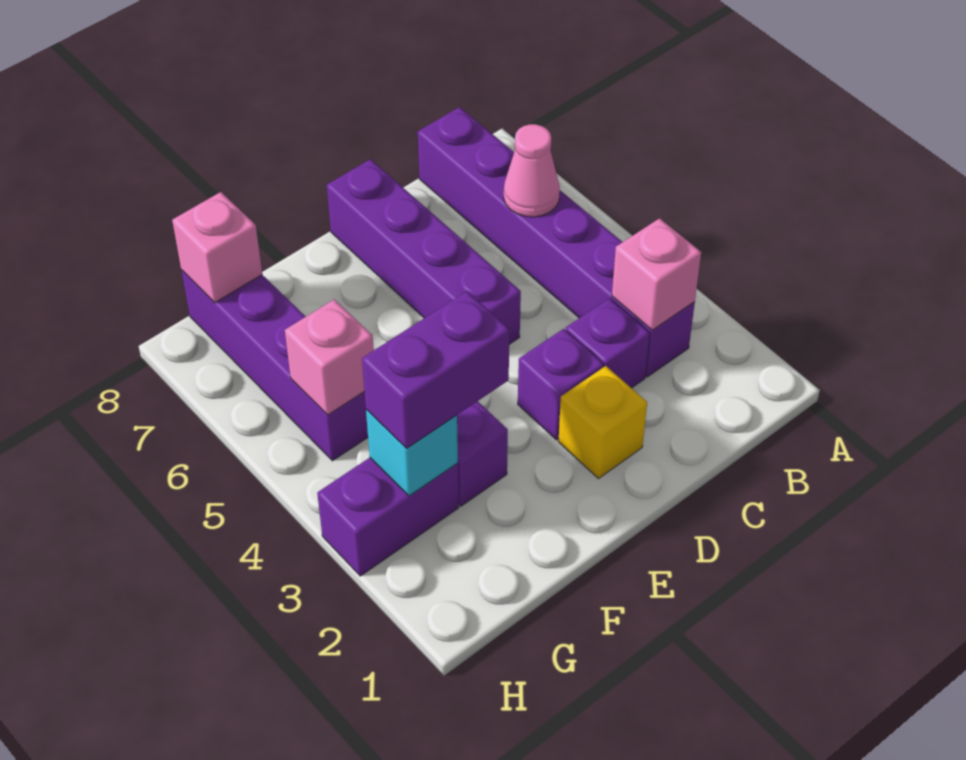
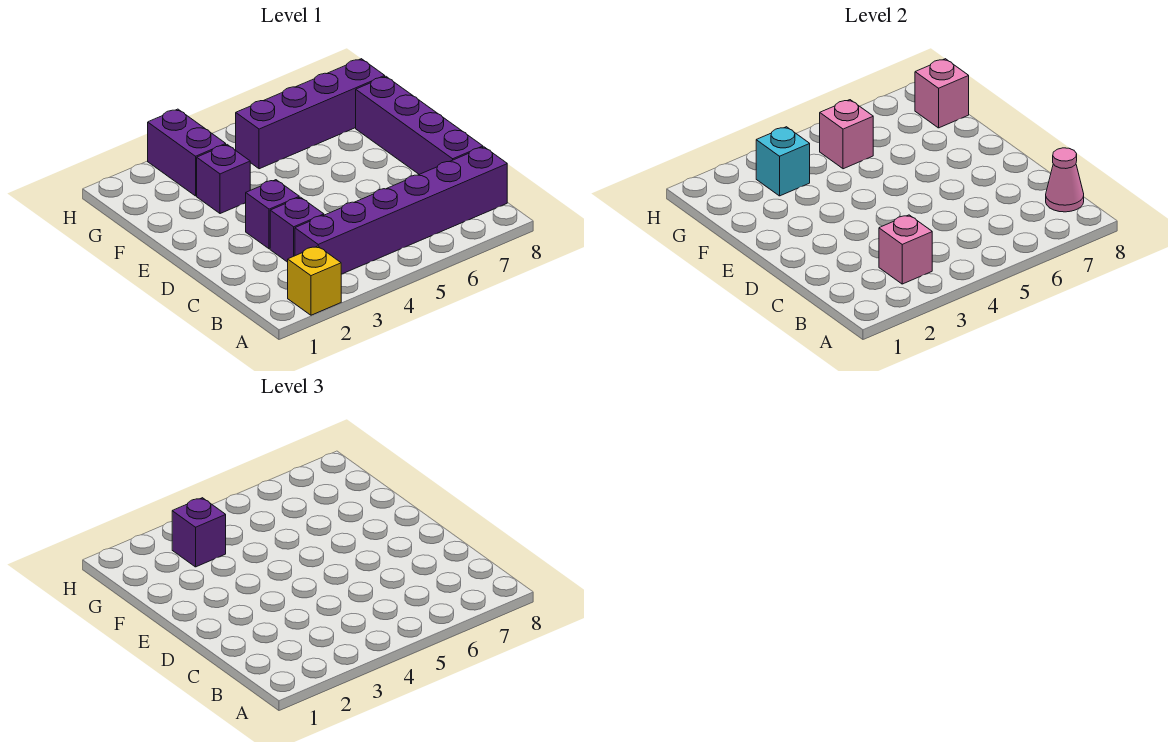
pink cone B6 level 2 -> pink cone B8 level 2
yellow brick D2 level 1 -> yellow brick A2 level 1
purple brick D5:D8 level 1 -> purple brick C8:F8 level 1
purple brick F3:G3 level 3 -> purple brick G3 level 3

